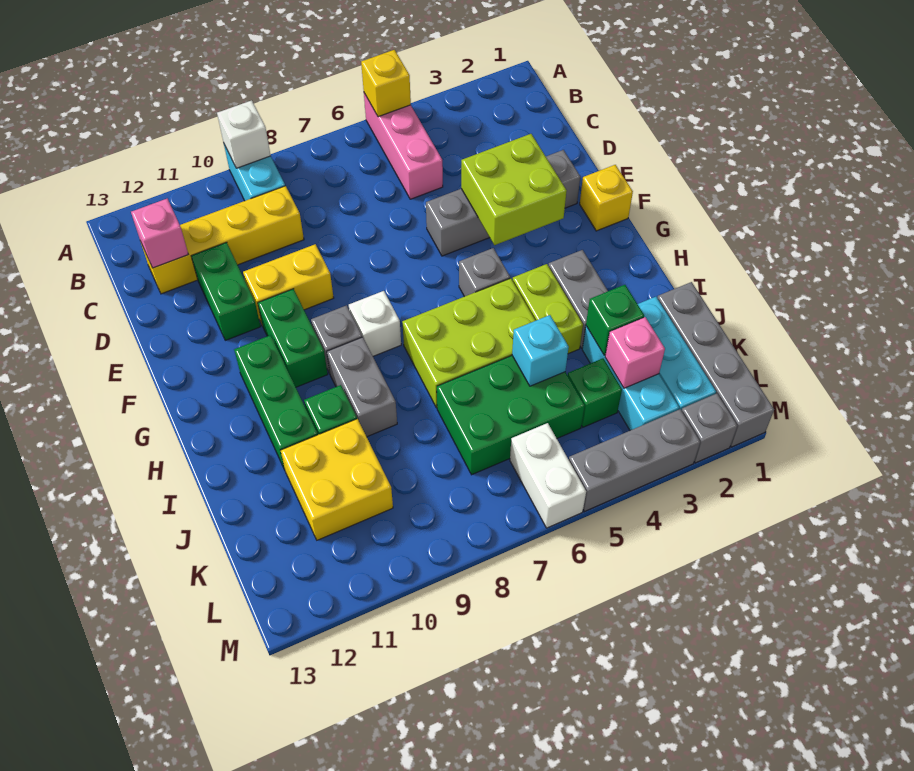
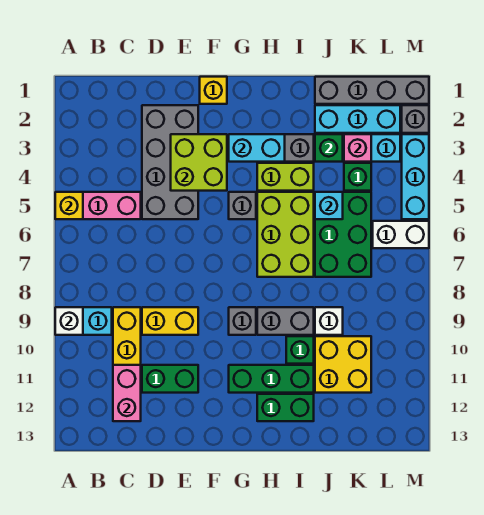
pink brick C12 level 2 -> pink brick C11:C12 level 2
grey brick E2:E5 level 1 -> grey brick D2:E5 level 1
yellow brick E9:E10 level 1 -> yellow brick D9:E9 level 1
green brick F10:G10 level 1 -> green brick H12:I12 level 1
none -> cyan brick G3:H3 level 2
white brick G8 level 1 -> white brick J9 level 1
grey brick M3:M5 level 1 -> cyan brick M3:M5 level 1

